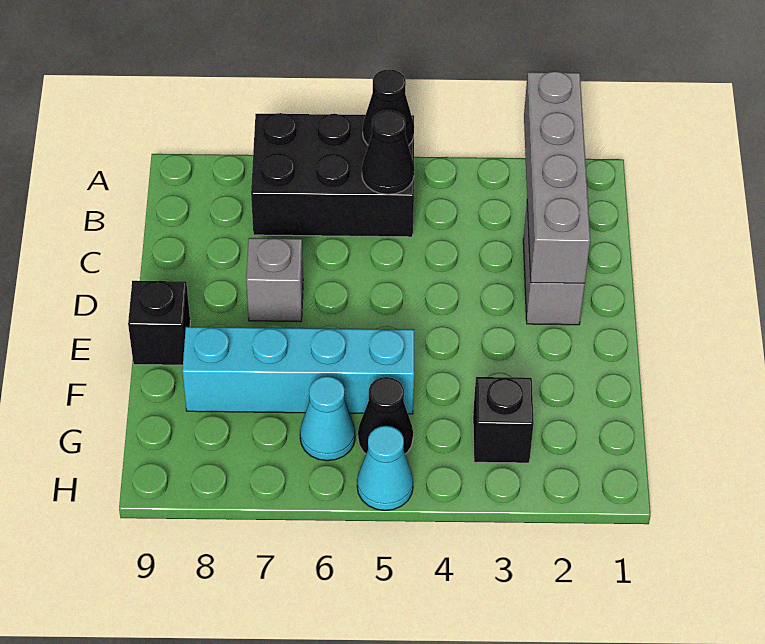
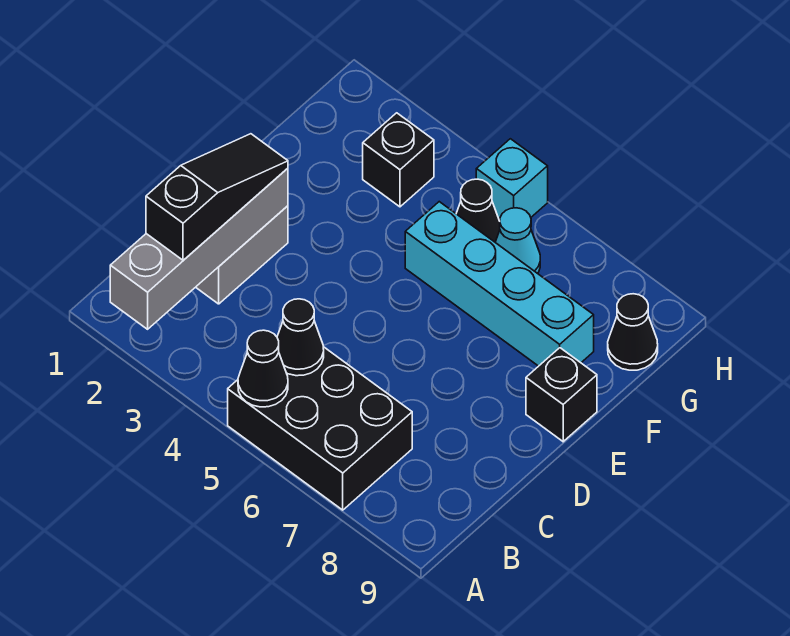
none -> black slope B2:D2 level 3 top B
grey brick D7 level 1 -> none
none -> black cone G9 level 1
cyan cone H5 level 1 -> cyan brick H5 level 1

